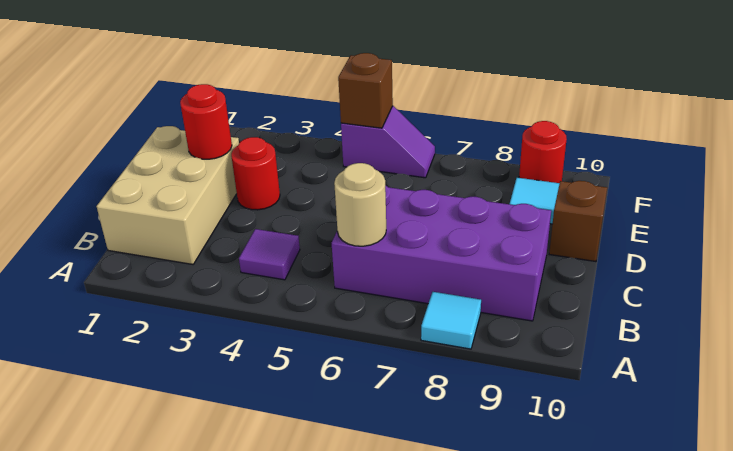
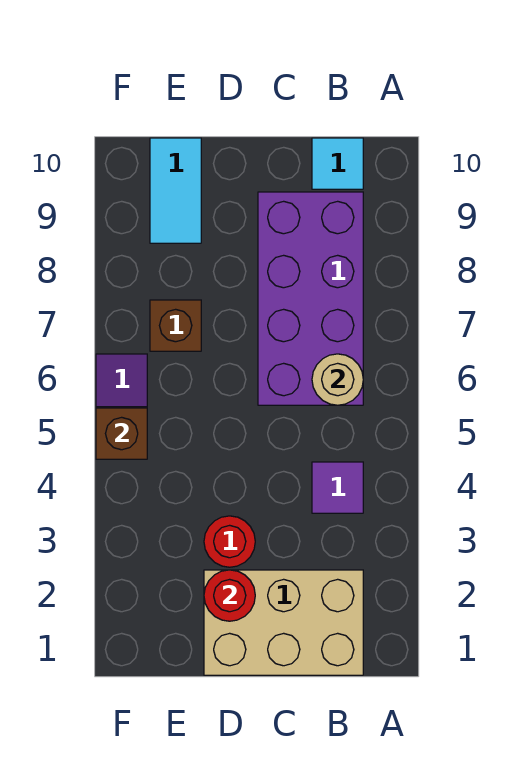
cyan tile A8 level 1 -> cyan tile B10 level 1
brown brick D10 level 1 -> brown brick E7 level 1
red round brick F9 level 1 -> none

